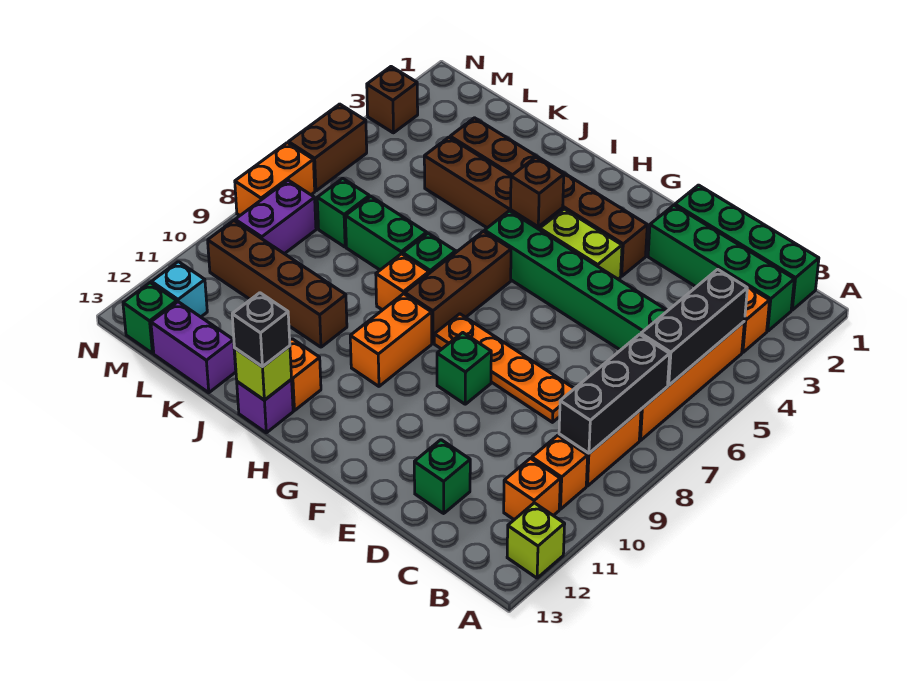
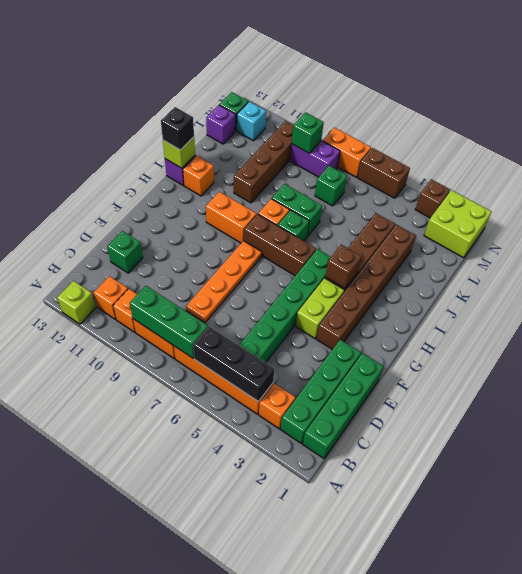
black brick B7:B9 level 2 -> green brick B7:B9 level 2
green brick F9 level 1 -> green brick M9 level 2
green brick J7:K7 level 1 -> green brick J7:J8 level 1
purple brick K13:L13 level 1 -> purple brick L13 level 1
none -> lime brick M1:N2 level 1

